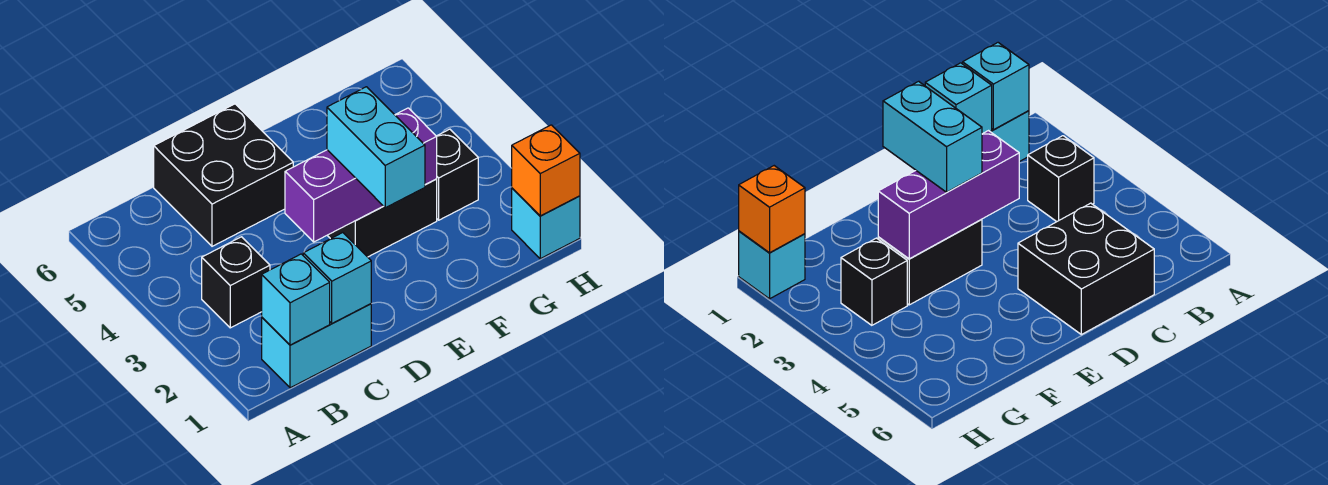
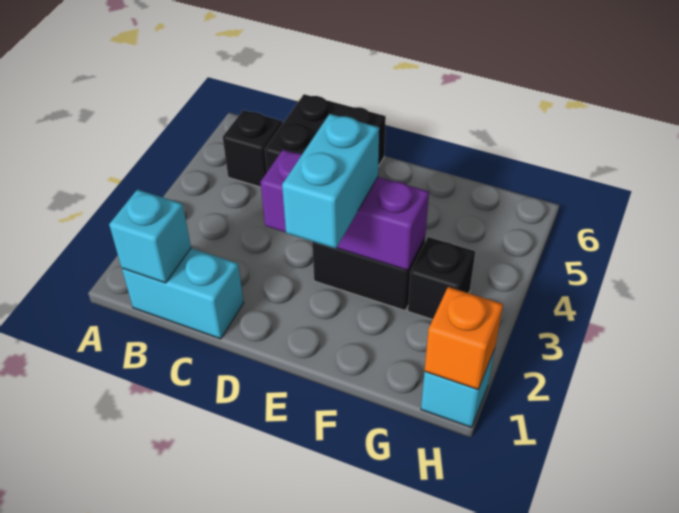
black brick B3 level 1 -> black brick B5 level 1
cyan brick C1 level 2 -> none

